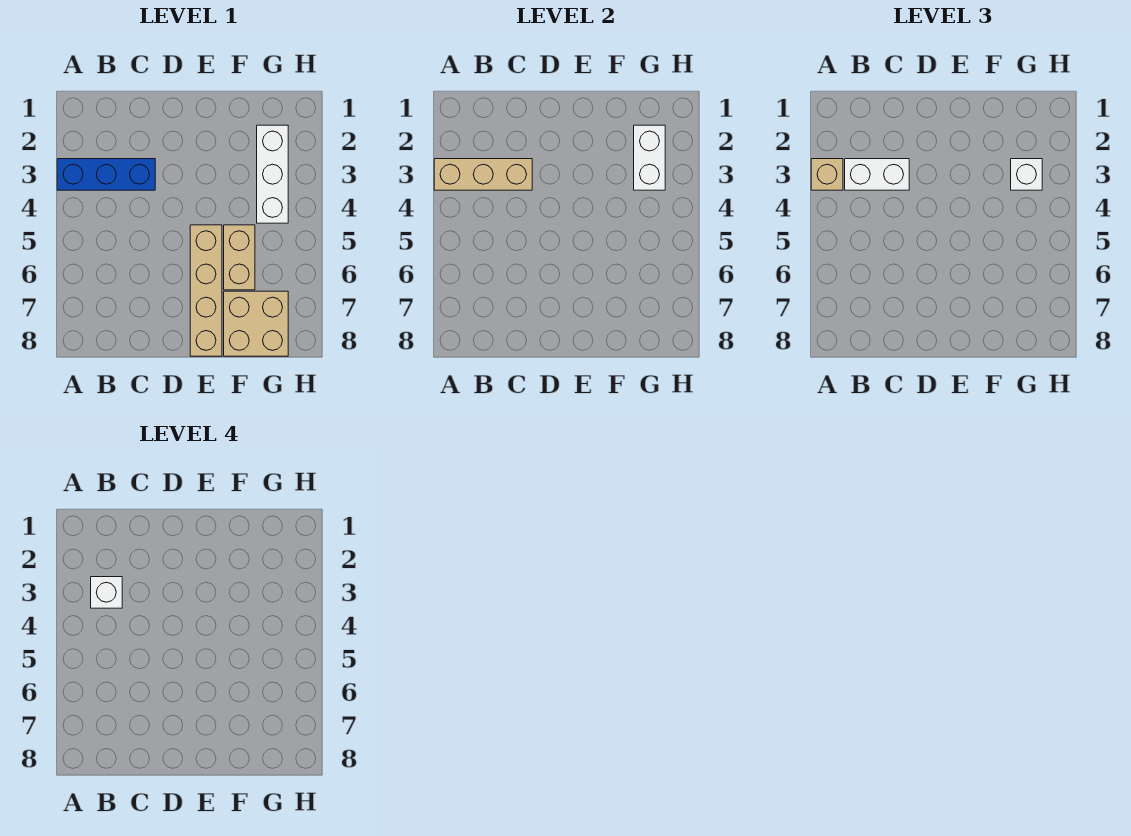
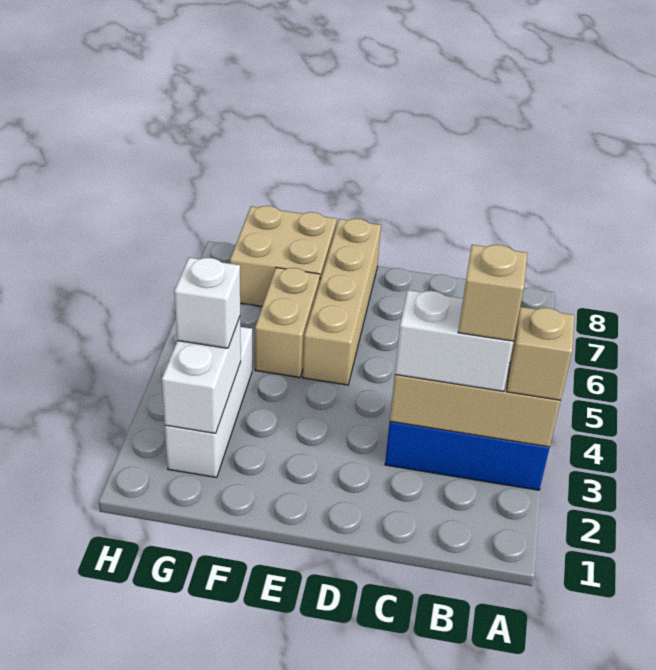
white brick B3 level 4 -> tan brick B3 level 4

